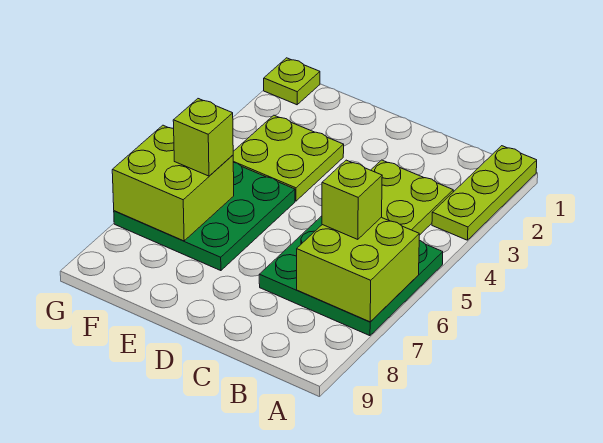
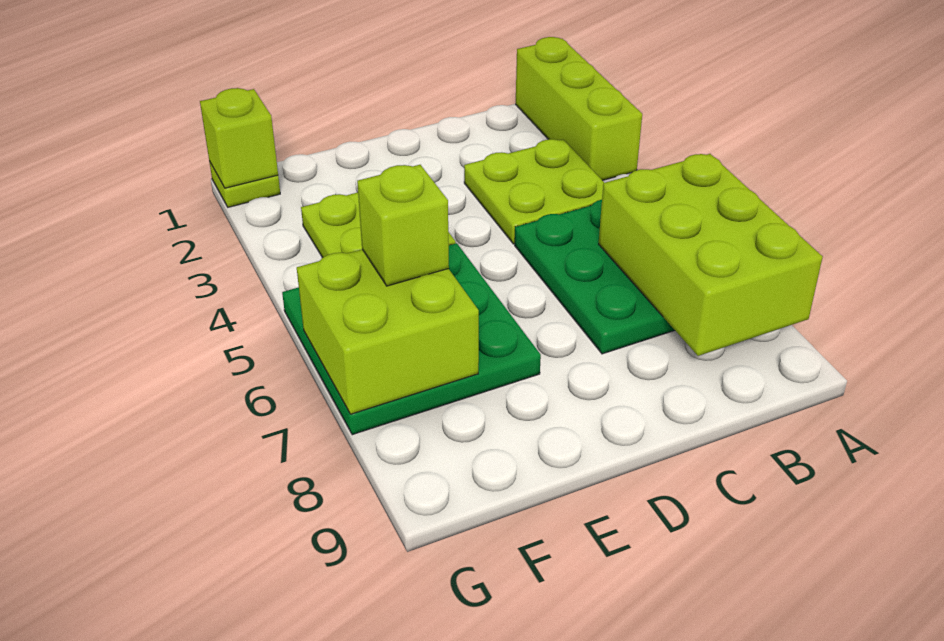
lime plate A1:A3 level 1 -> lime brick A1:A3 level 1
lime brick A6:B7 level 2 -> lime brick A6:B8 level 2
lime brick B6 level 3 -> lime brick G1 level 2

